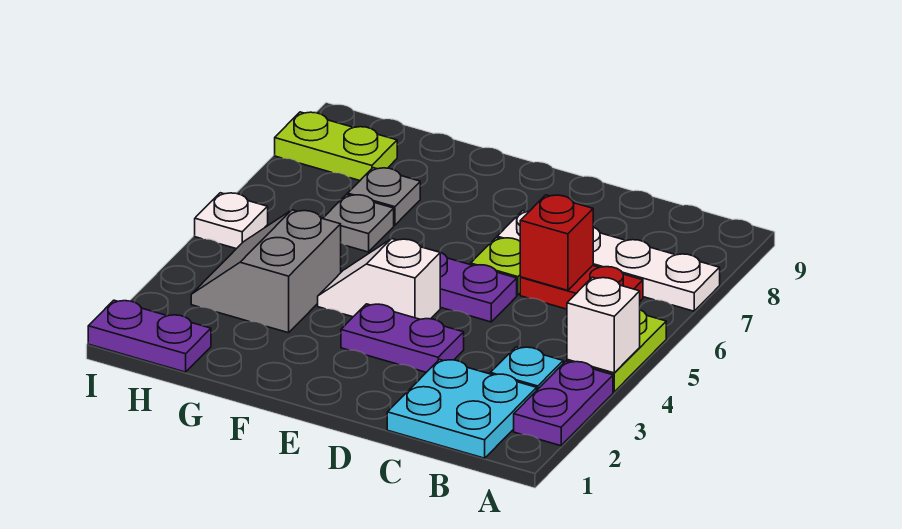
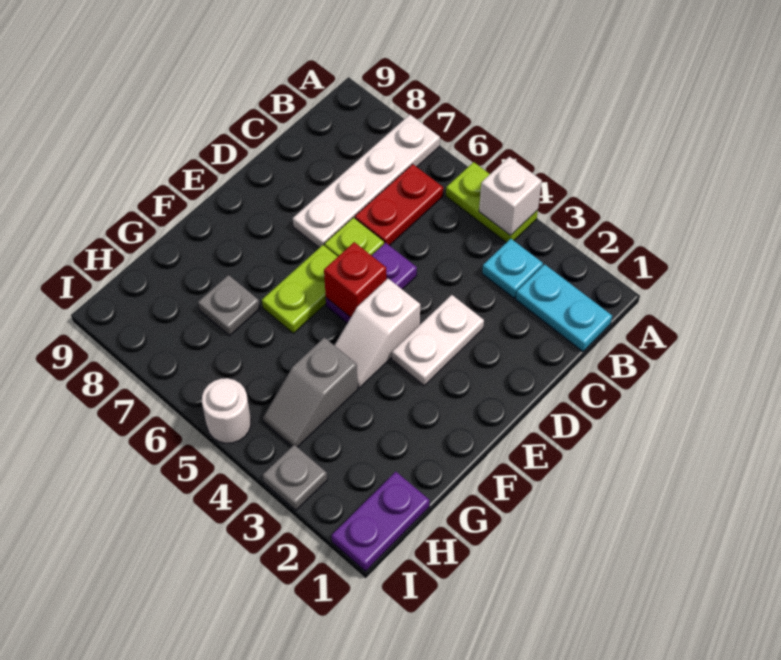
purple plate A2:A3 level 1 -> none
cyan plate B1:C2 level 1 -> cyan plate B1:B2 level 1
red brick C6 level 2 -> red brick E5 level 2
purple plate D3:E3 level 1 -> white plate D3:E3 level 1
grey slope G3:H4 level 1 top G -> grey slope G4:H4 level 1 top G
grey plate G6 level 1 -> grey plate I3 level 1
lime plate H8:I8 level 1 -> lime plate E6:F6 level 1
white plate I5 level 1 -> white round brick I5 level 1

